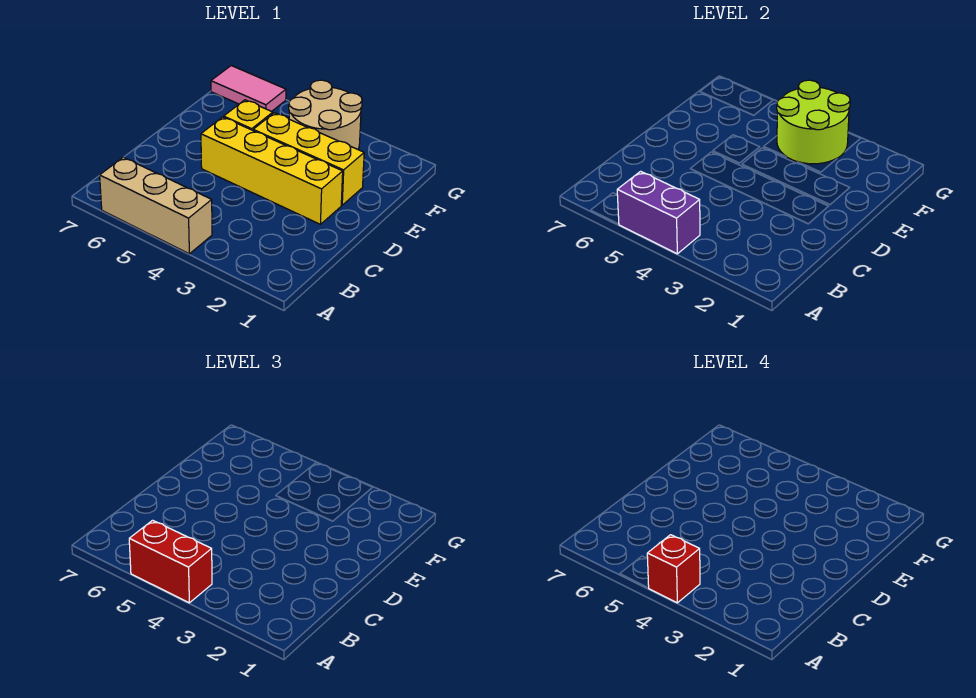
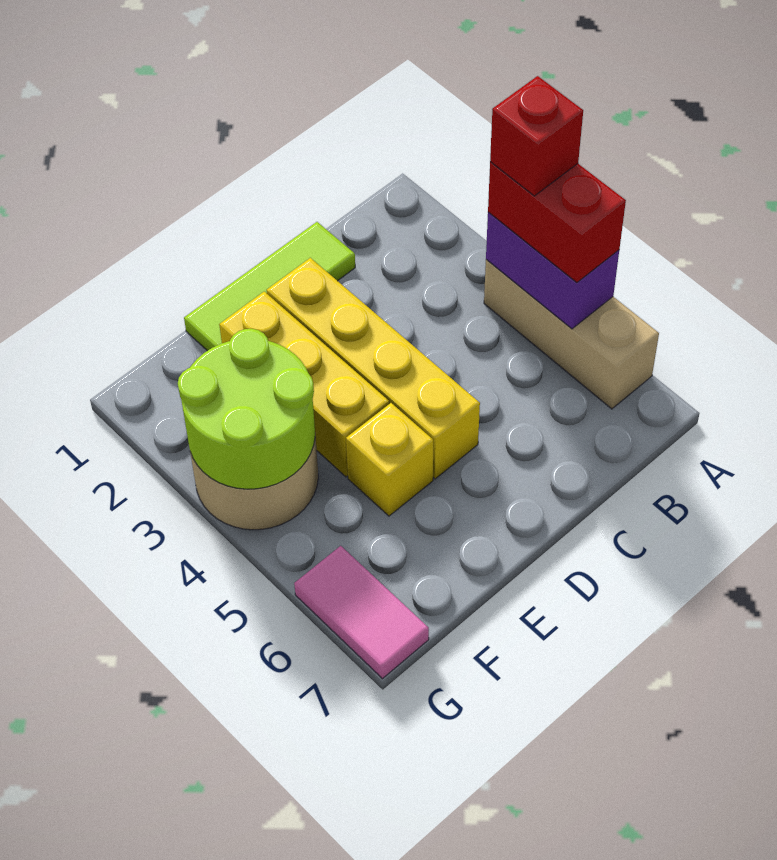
none -> lime tile C1:E1 level 1

